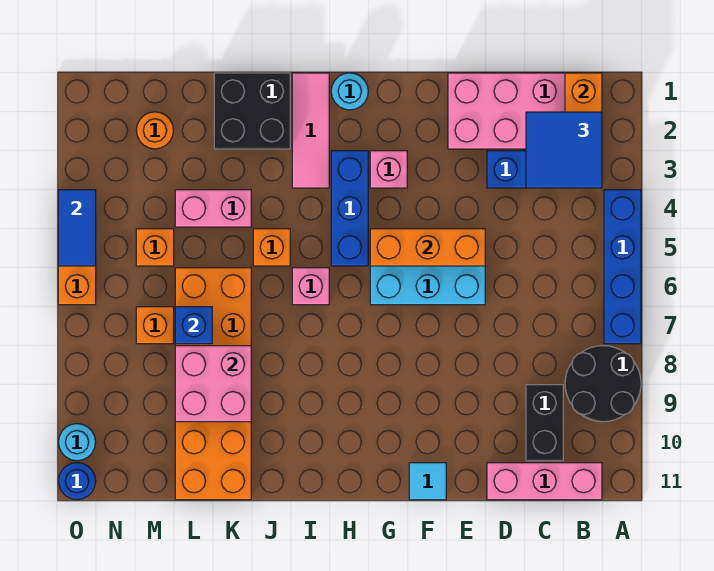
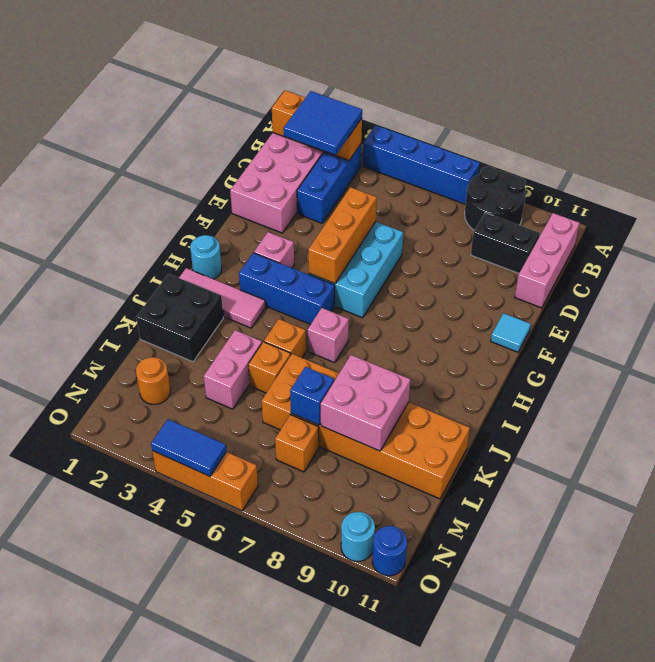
orange brick M5 level 1 -> orange brick K5 level 1

